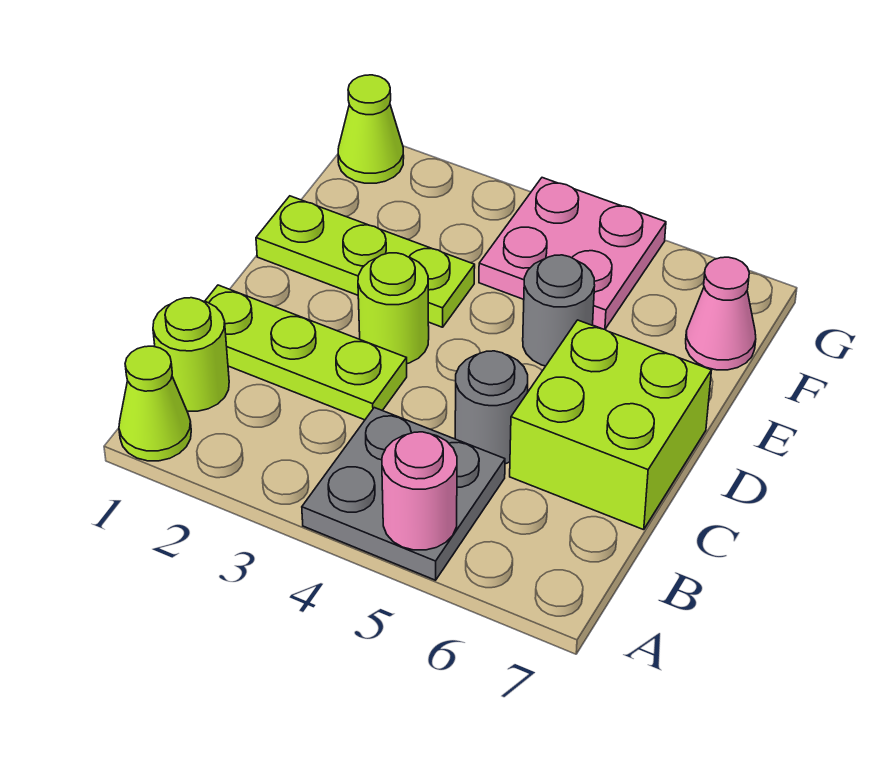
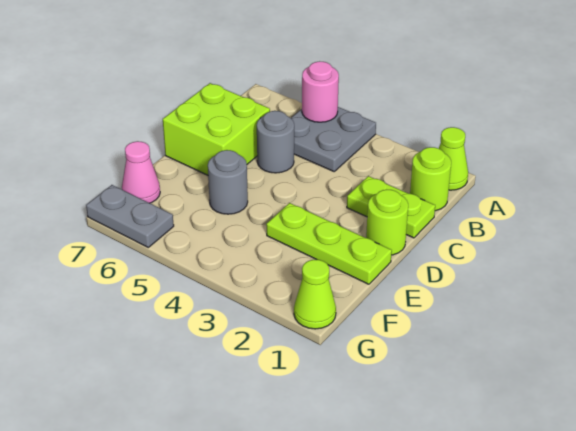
lime plate C1:C3 level 1 -> lime plate C1:C2 level 1
lime round brick D3 level 1 -> lime round brick D1 level 1
pink plate F4:G5 level 1 -> none
none -> grey plate G6:G7 level 1

